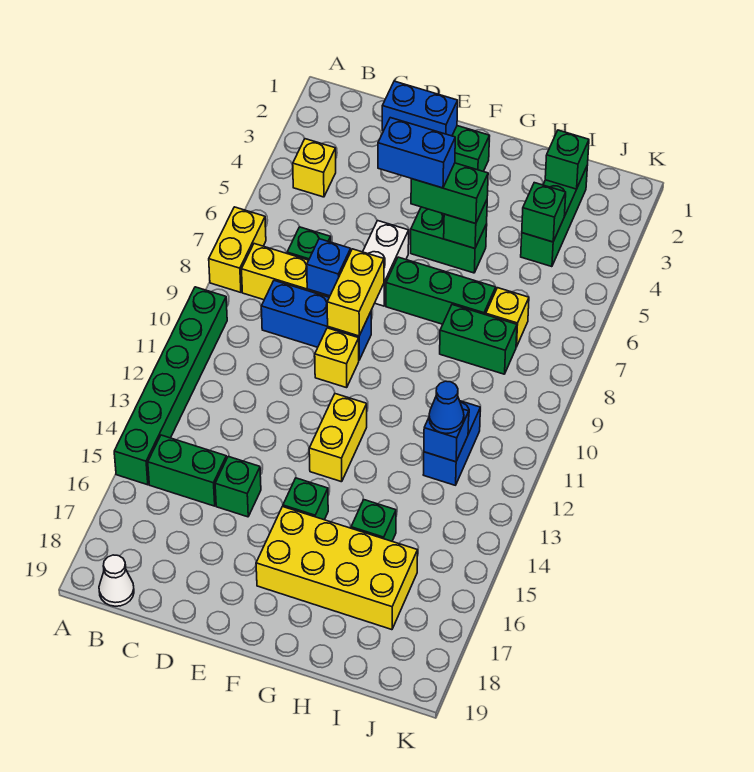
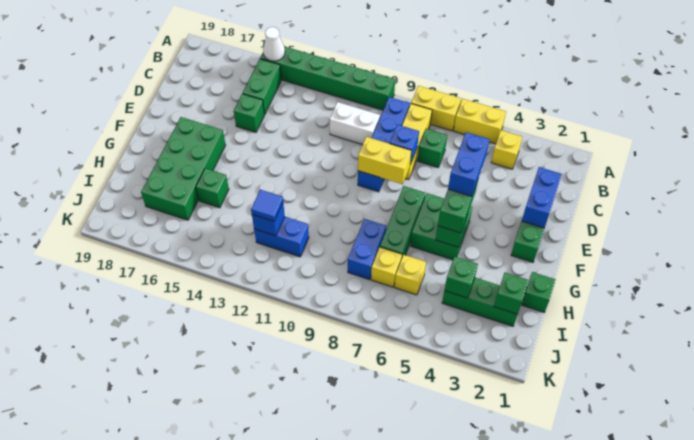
white cone B19 level 1 -> white cone A15 level 2
blue brick C9:E9 level 1 -> blue brick B9:E9 level 1
white brick E6:E7 level 1 -> white brick C10:C11 level 1
yellow brick E10 level 1 -> yellow brick I6 level 1
green brick F5:G5 level 1 -> green brick F5:G6 level 1
yellow brick F12:F13 level 1 -> yellow brick A5:A6 level 1
green brick F15 level 1 -> green brick H1 level 1
yellow brick F16:I17 level 1 -> green brick F16:I17 level 1
green brick H8:I8 level 1 -> blue brick H8:I8 level 1
blue cone I12 level 3 -> blue tile I12 level 3

